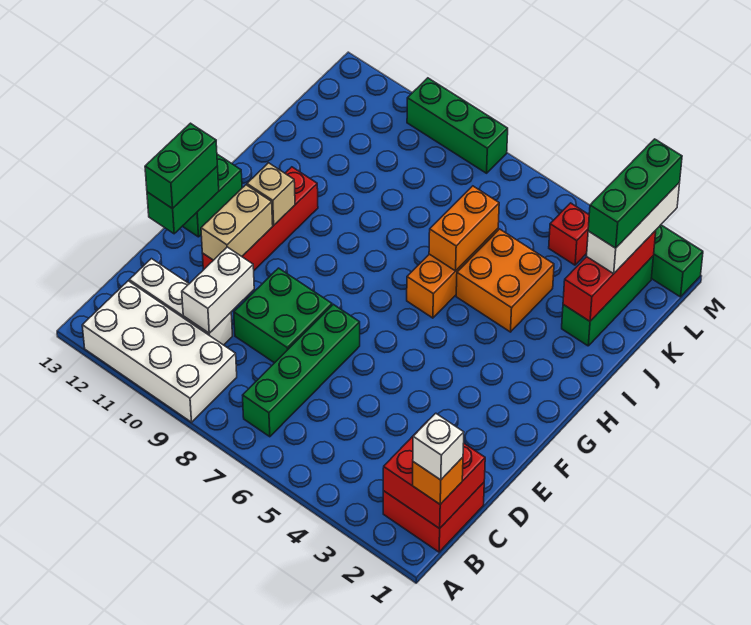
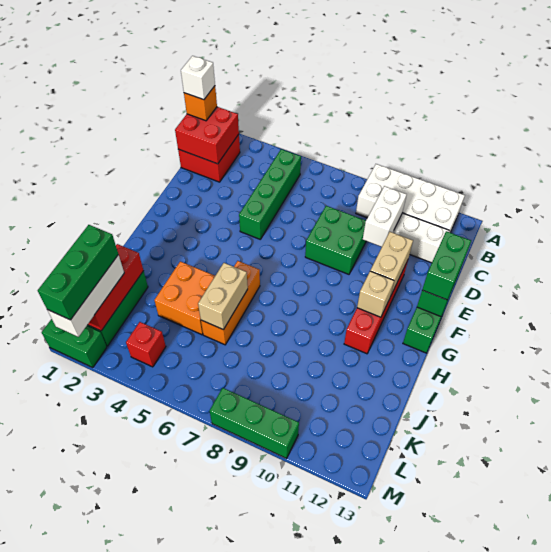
green brick B7:E7 level 1 -> green brick B5:E5 level 1
orange brick I6:J6 level 2 -> tan brick I6:J6 level 2

